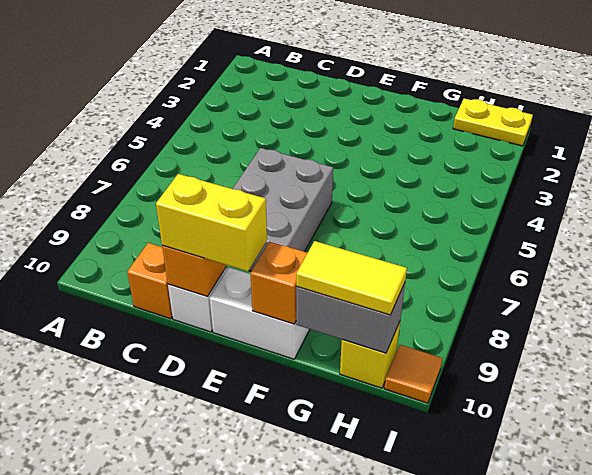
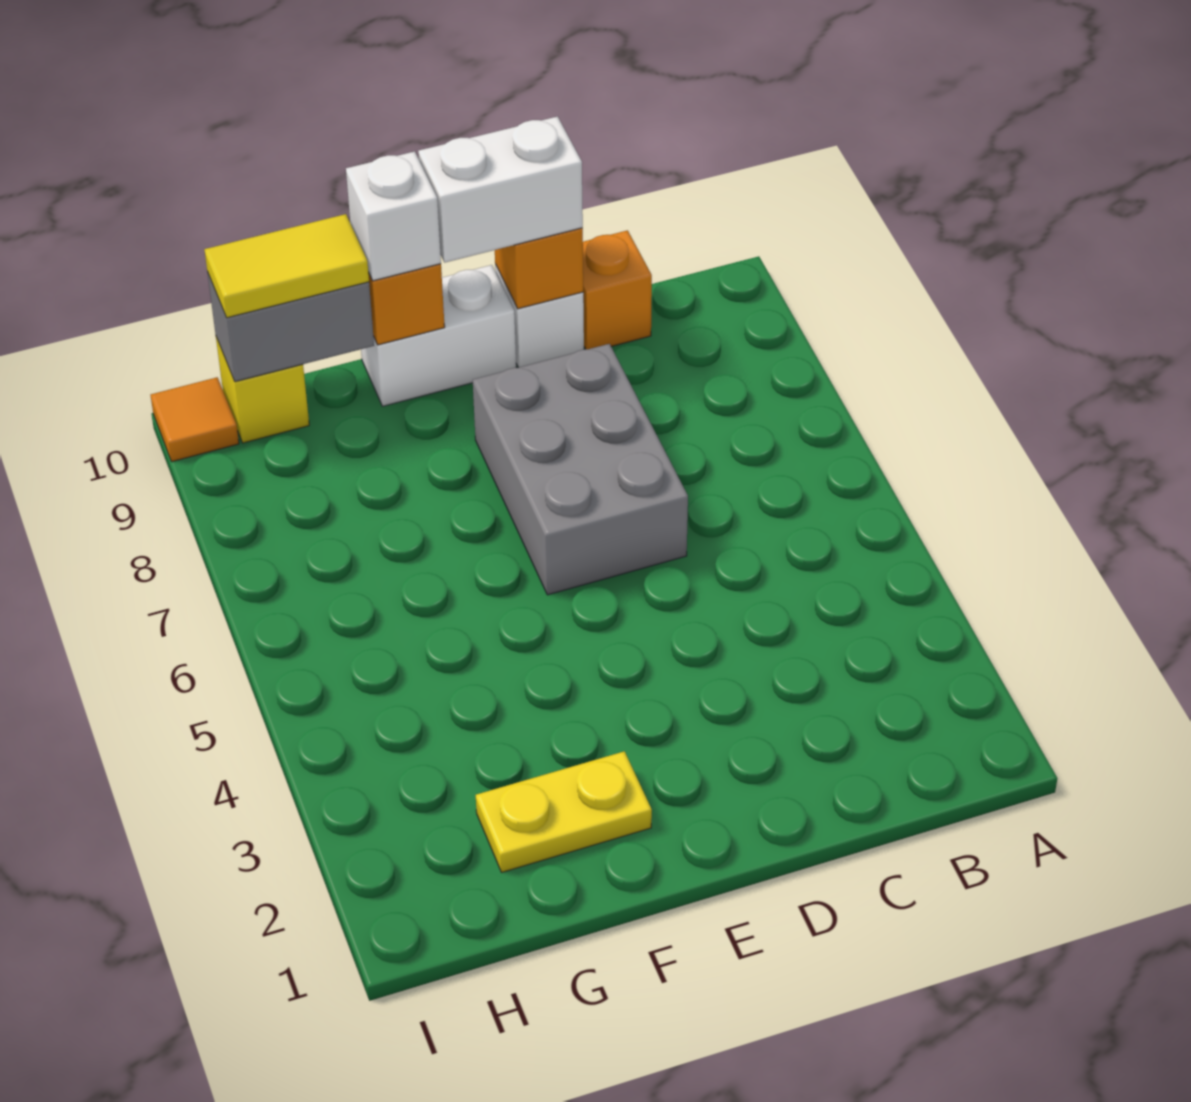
yellow brick D10:E10 level 3 -> white brick D10:E10 level 3
none -> white brick F10 level 3
yellow plate H1:I1 level 1 -> yellow plate F2:G2 level 1

